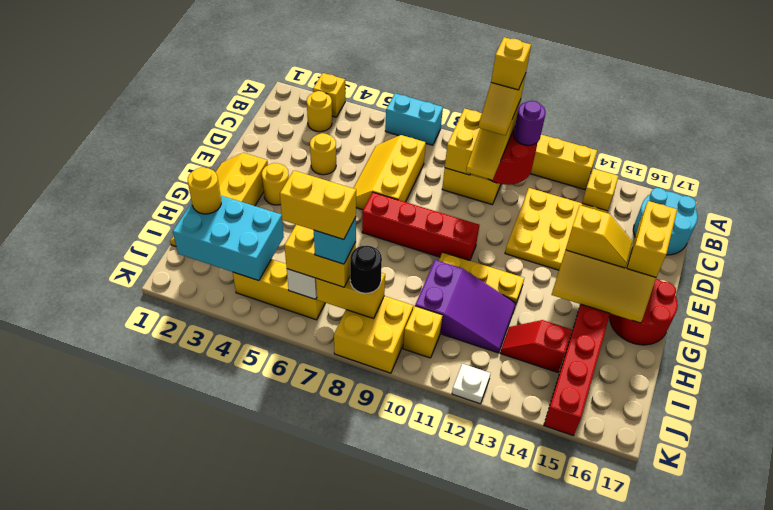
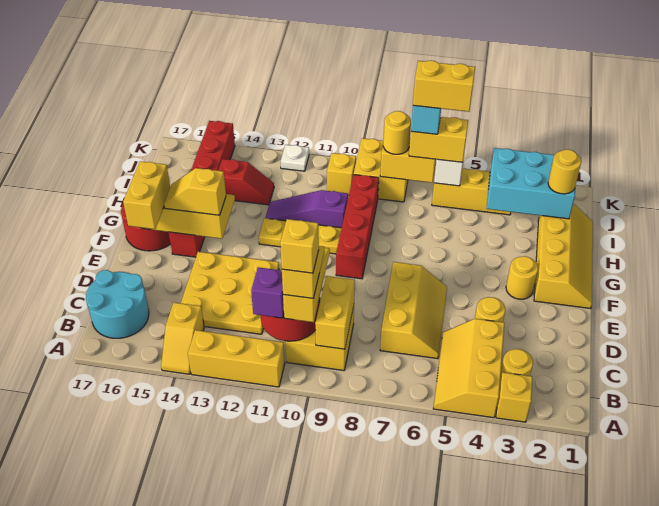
none -> yellow slope A4:C5 level 1 top 4
cyan brick A6:A7 level 1 -> none
purple round brick B11 level 3 -> purple brick B11 level 3
red brick F7:F10 level 1 -> red brick F9:I9 level 1
purple slope H10:I12 level 1 top 10 -> purple slope H10:H12 level 1 top 10
black round brick J8 level 3 -> yellow round brick J8 level 3

